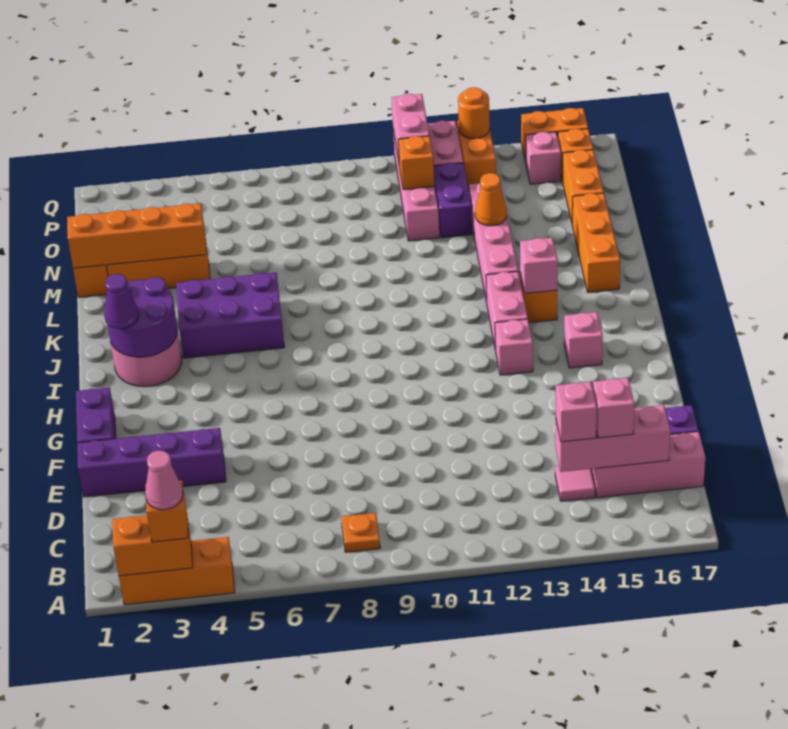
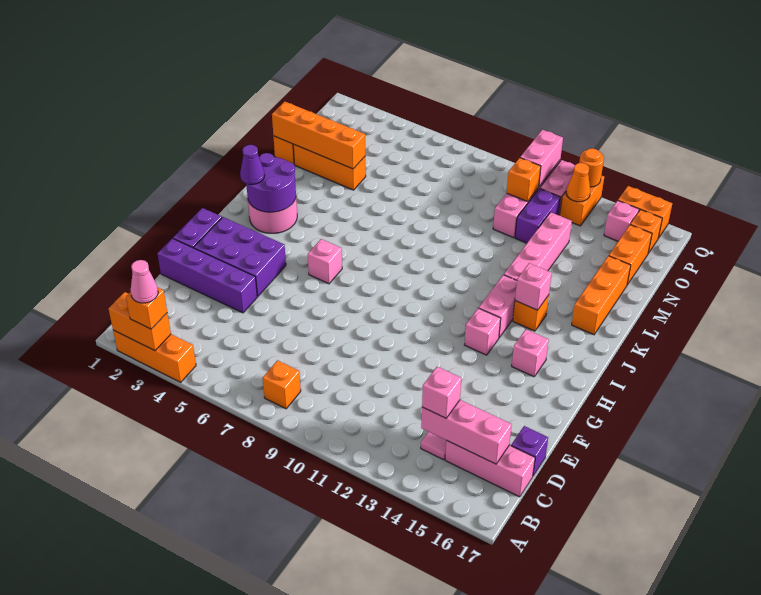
orange plate B8 level 1 -> orange brick B8 level 1
pink brick C15 level 3 -> pink brick H6 level 1
purple brick J4:K6 level 1 -> purple brick F2:G4 level 1
orange cone M13 level 2 -> orange cone P13 level 2

